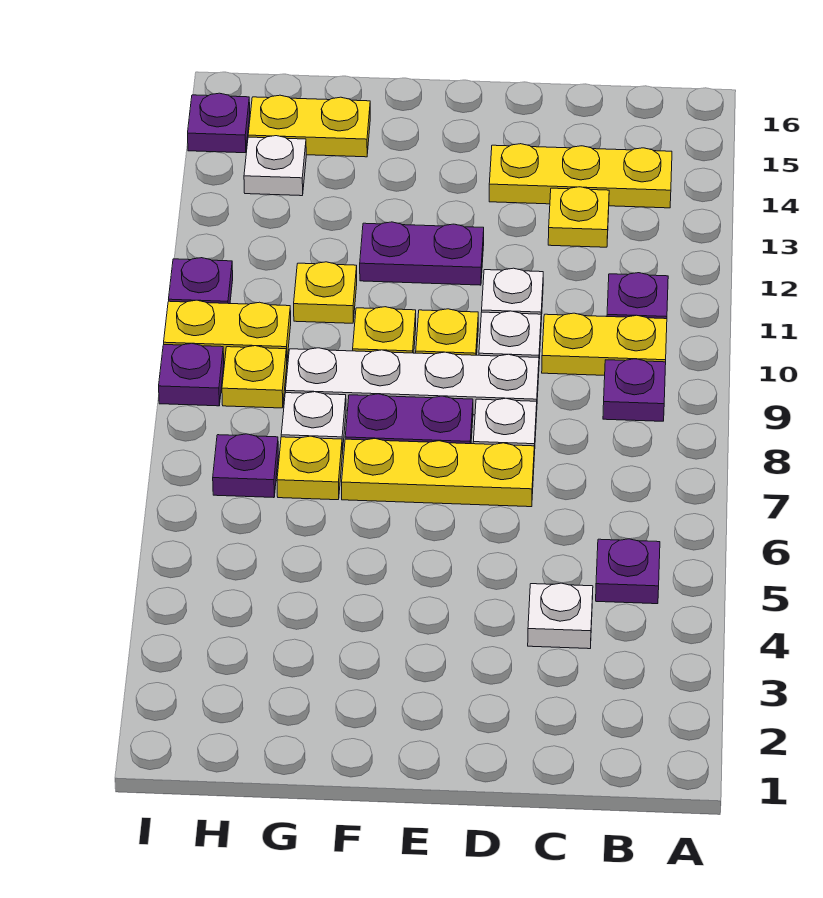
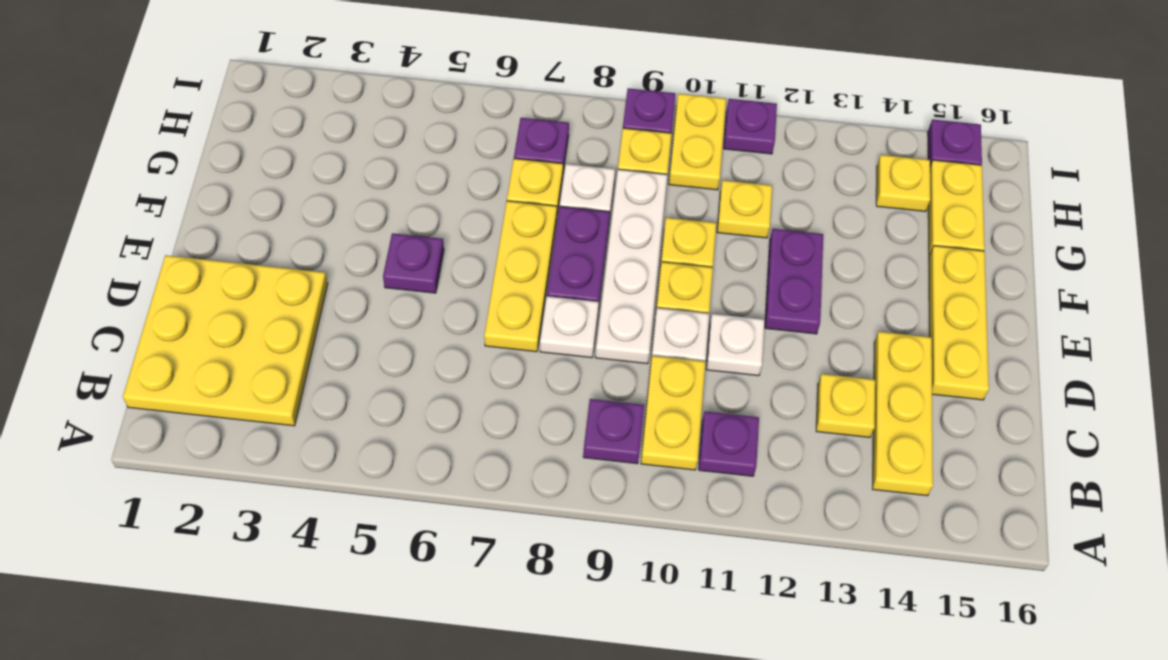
none -> yellow plate B1:D3 level 1
purple plate B5 level 1 -> purple plate E5 level 1
white plate C4 level 1 -> none
none -> yellow plate D15:F15 level 1
white plate H14 level 1 -> yellow plate H14 level 1

